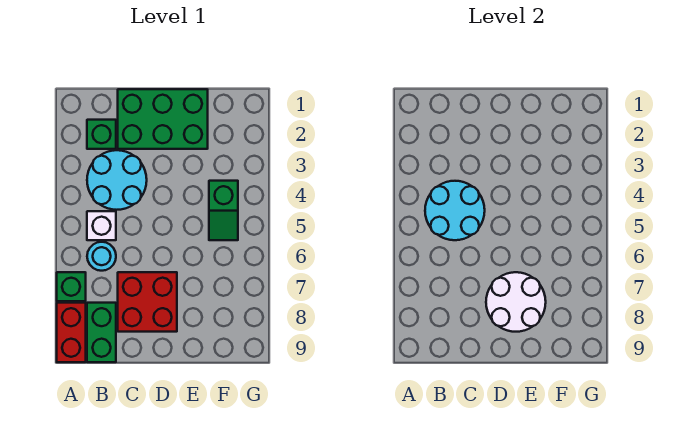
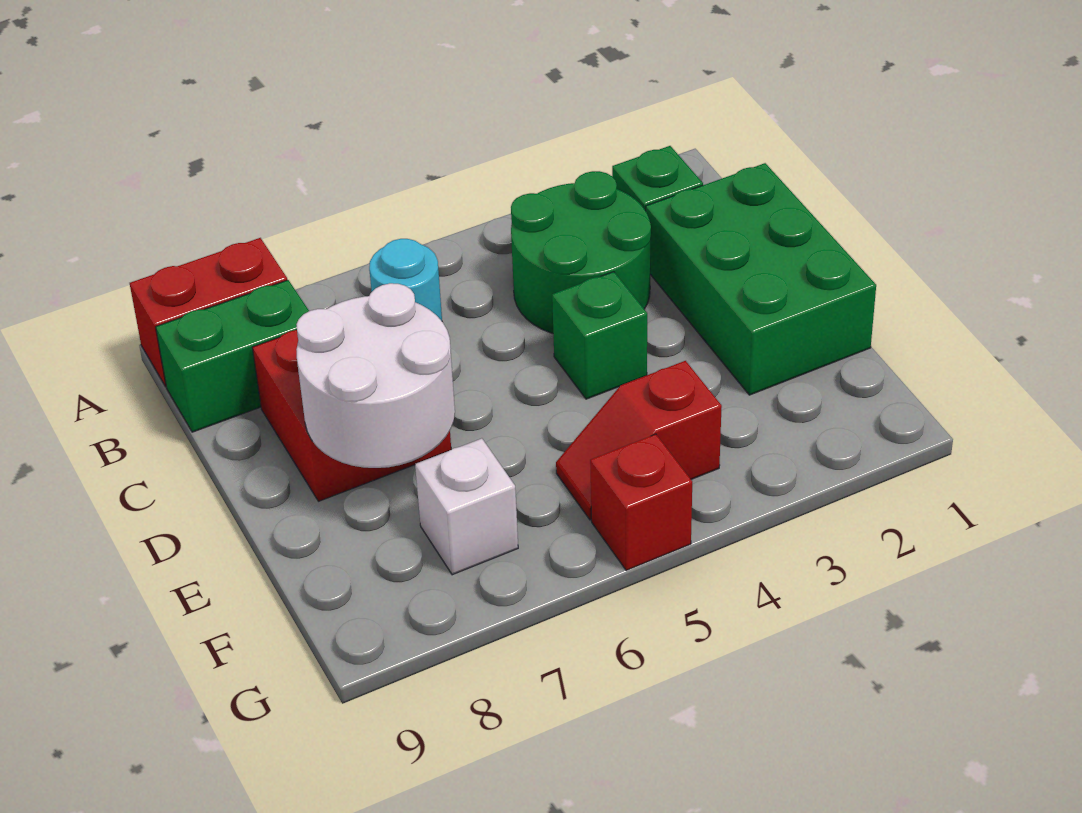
green brick A7 level 1 -> green brick D4 level 1
cyan round brick B3:C4 level 1 -> green round brick B3:C4 level 1
cyan round brick B4:C5 level 2 -> none
white brick B5 level 1 -> white brick F7 level 1
green slope F4:F5 level 1 top 4 -> red slope F4:F5 level 1 top 4
none -> red brick G5 level 1

